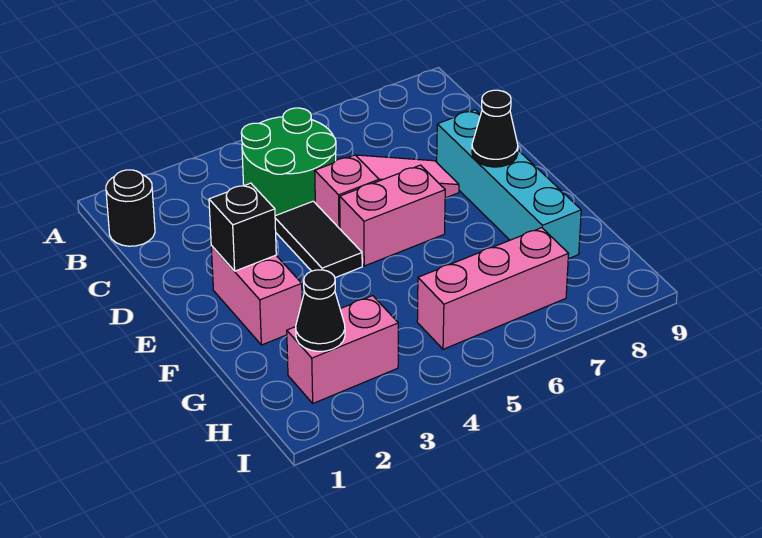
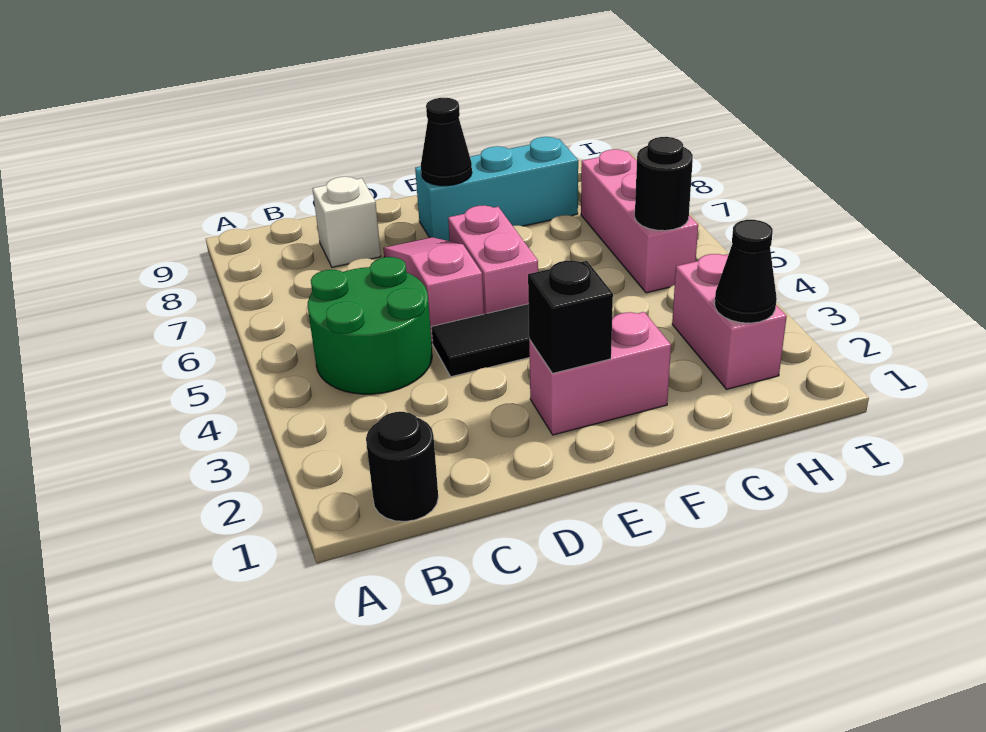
none -> white brick C8 level 1
cyan brick D8:G8 level 1 -> cyan brick E8:G8 level 1
none -> black round brick H5 level 2

